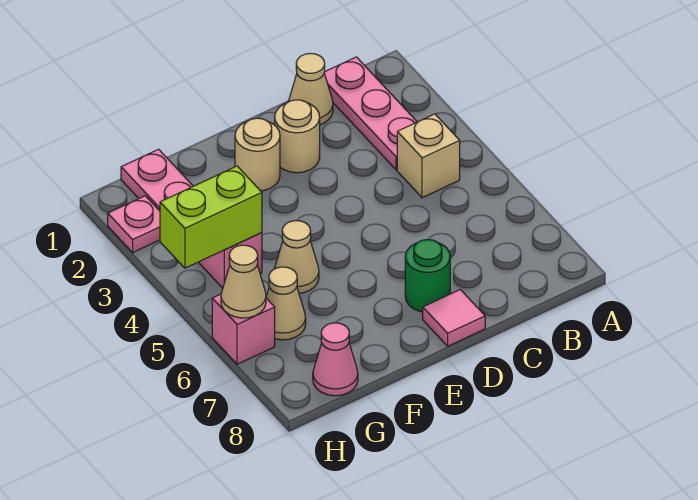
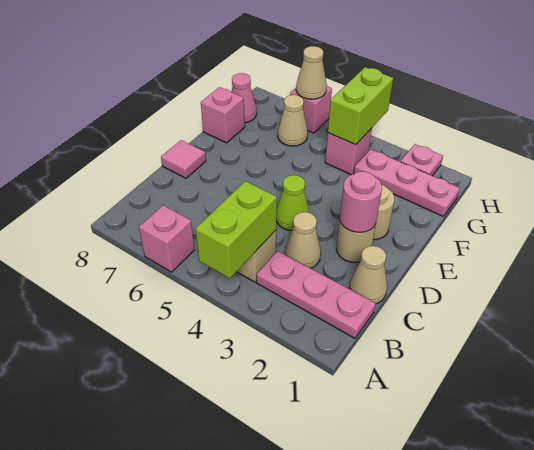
none -> lime brick A4:B4 level 2
none -> pink brick A6 level 1
none -> pink round brick D2 level 2
none -> lime cone D4 level 1
green round brick D7 level 1 -> none
tan cone F5 level 1 -> tan cone C3 level 1
none -> pink brick F8 level 1

